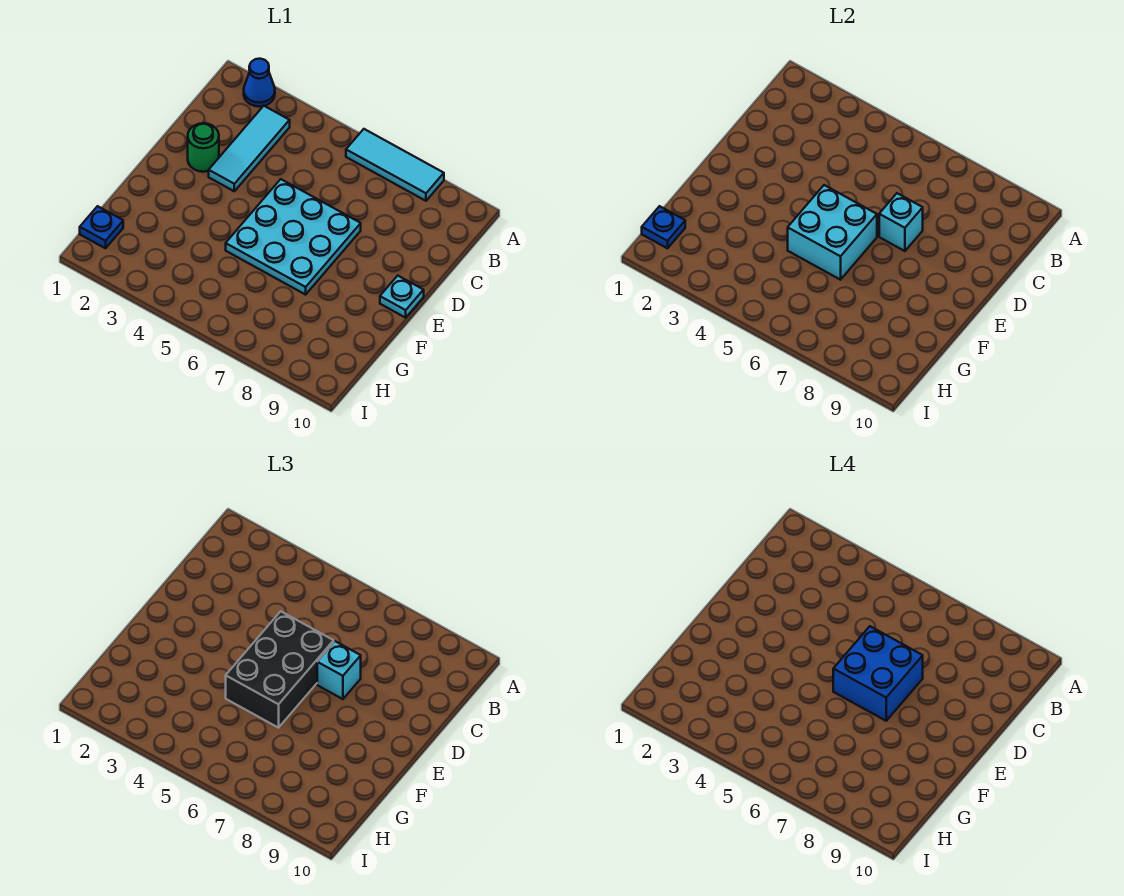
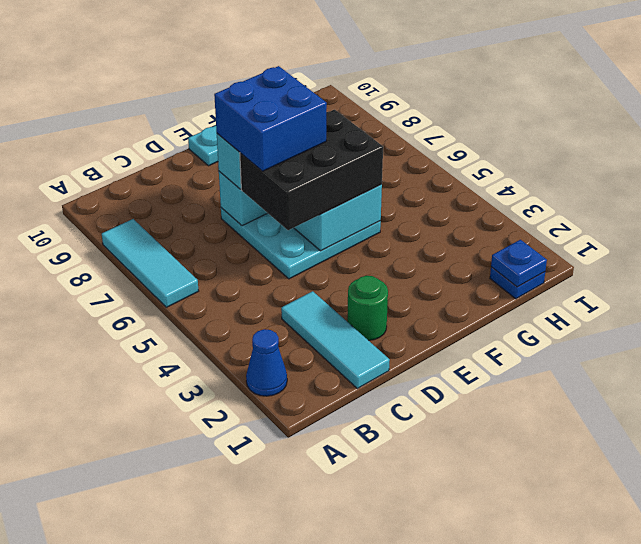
cyan tile B3:D3 level 1 -> cyan tile C1:C3 level 1

